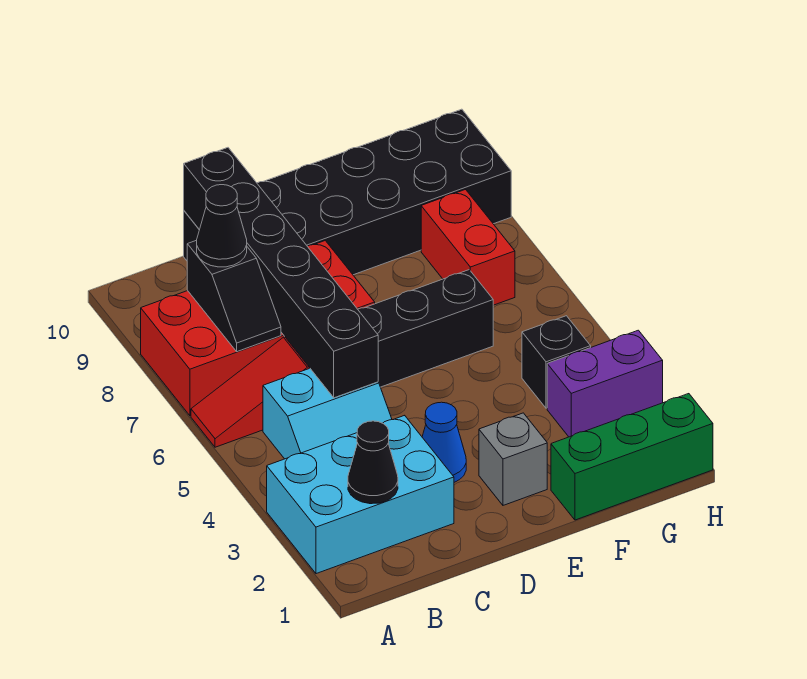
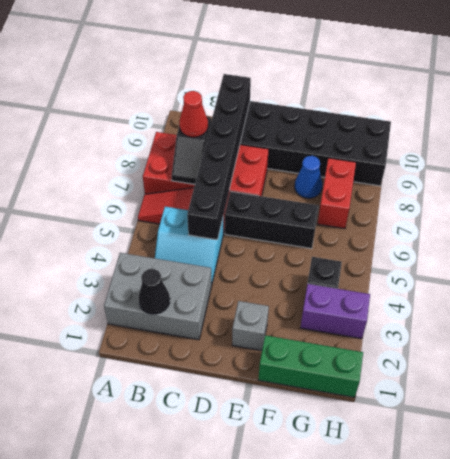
cyan brick A2:C3 level 1 -> grey brick A2:C3 level 1
black cone B8 level 3 -> red cone B8 level 3
blue cone D3 level 1 -> blue cone F8 level 1

